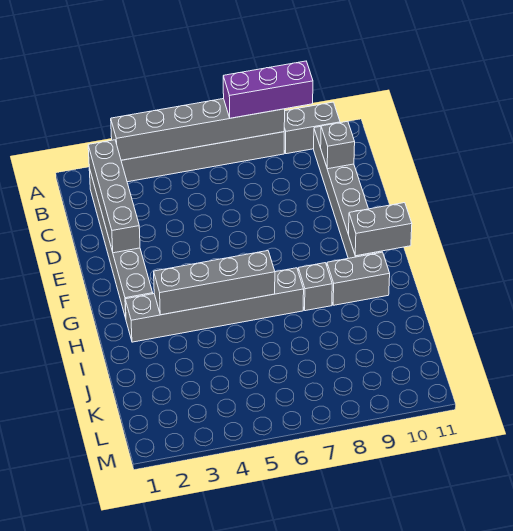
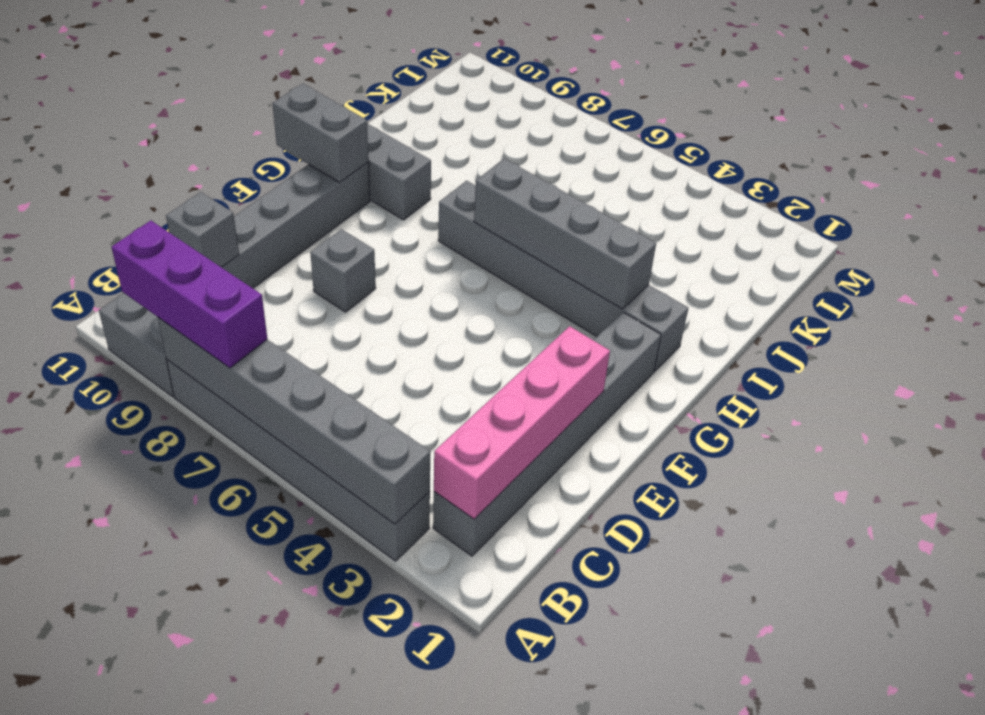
grey brick B2:E2 level 2 -> pink brick B2:E2 level 2
grey brick H8 level 1 -> grey brick E8 level 1

